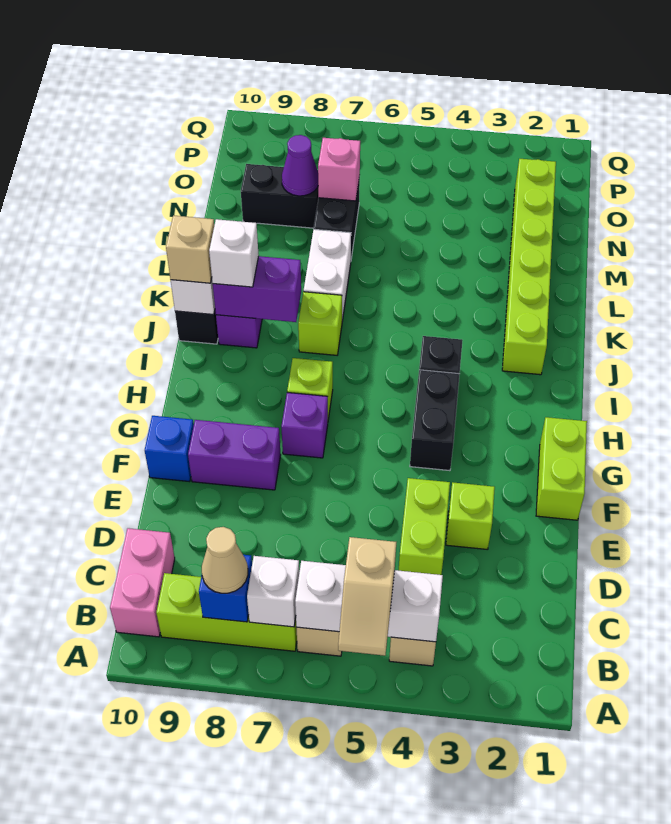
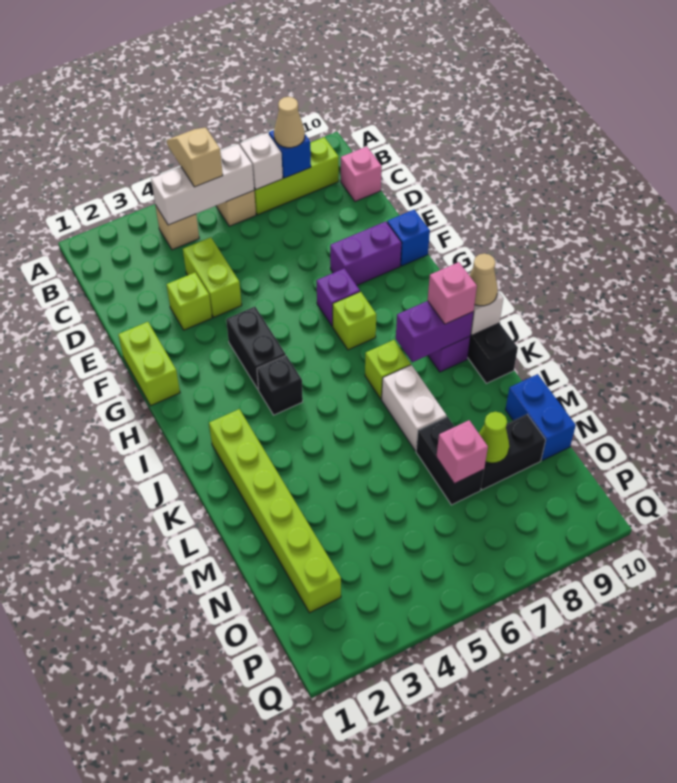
pink brick B10:C10 level 1 -> pink brick C10 level 1
white brick J9 level 3 -> pink brick J9 level 3
tan brick J10 level 3 -> tan cone J10 level 3
none -> blue brick M10:N10 level 1
purple cone N8 level 2 -> lime cone N8 level 2

